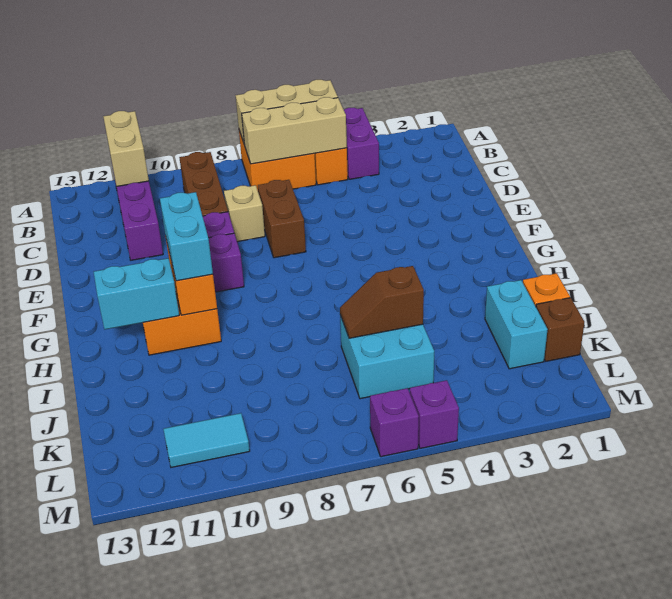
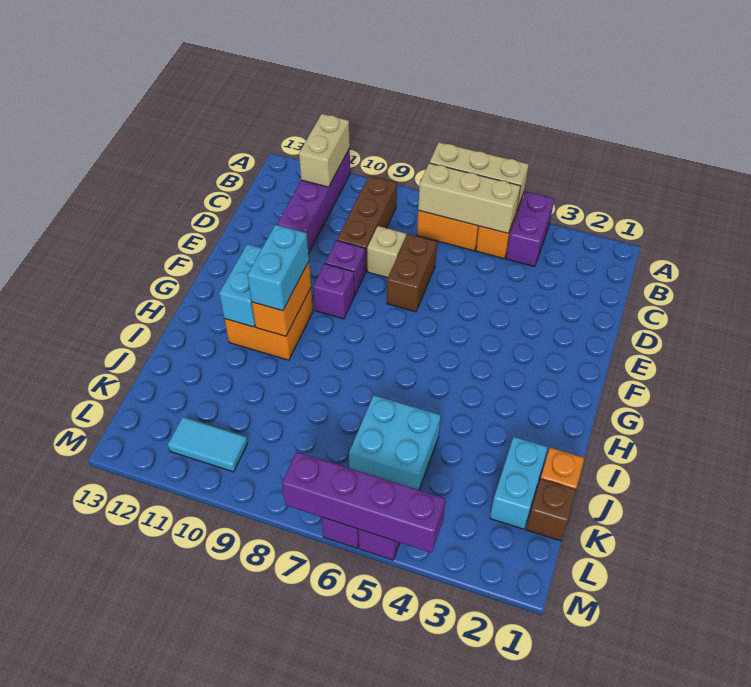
cyan brick H11:H12 level 2 -> cyan brick G11:H11 level 2
brown slope J5:J6 level 2 top 5 -> none
none -> purple brick M4:M7 level 2

